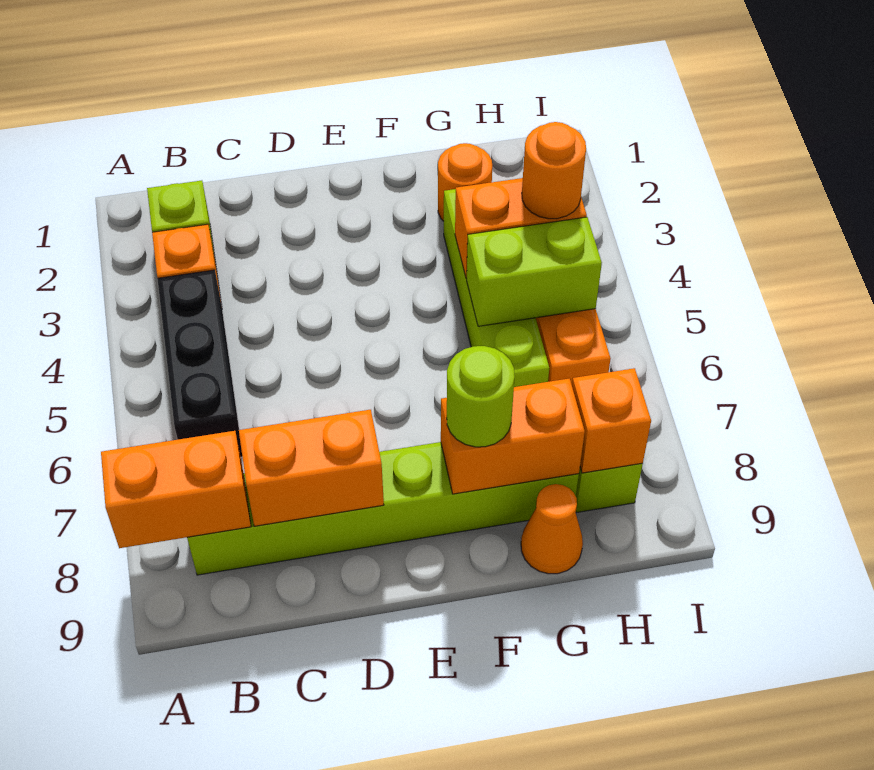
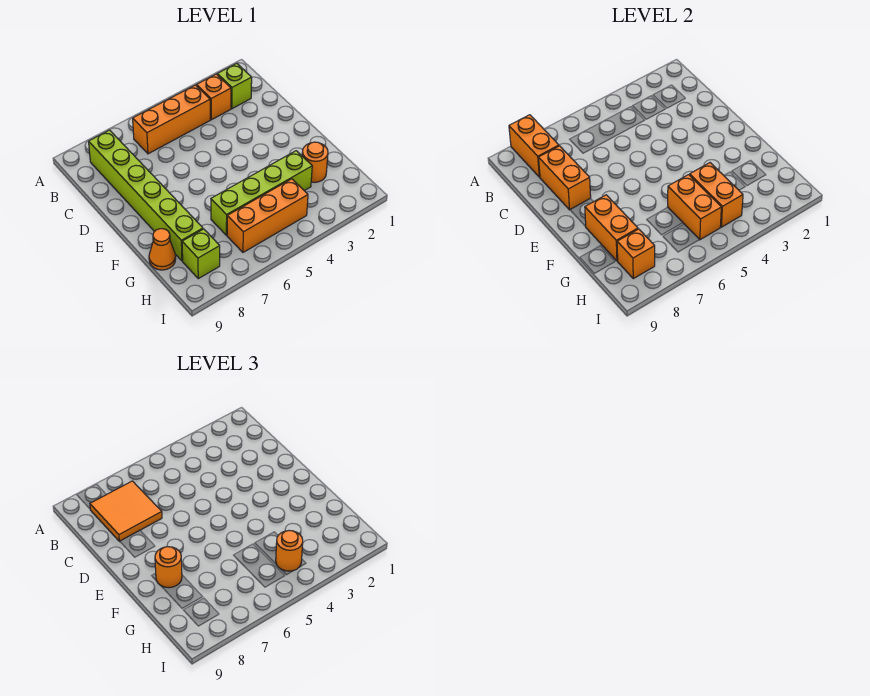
black brick B4:B6 level 1 -> orange brick B4:B6 level 1
none -> orange tile B7:C8 level 3
lime round brick F8 level 3 -> orange round brick F8 level 3
lime brick G5:H5 level 2 -> orange brick G5:H5 level 2

